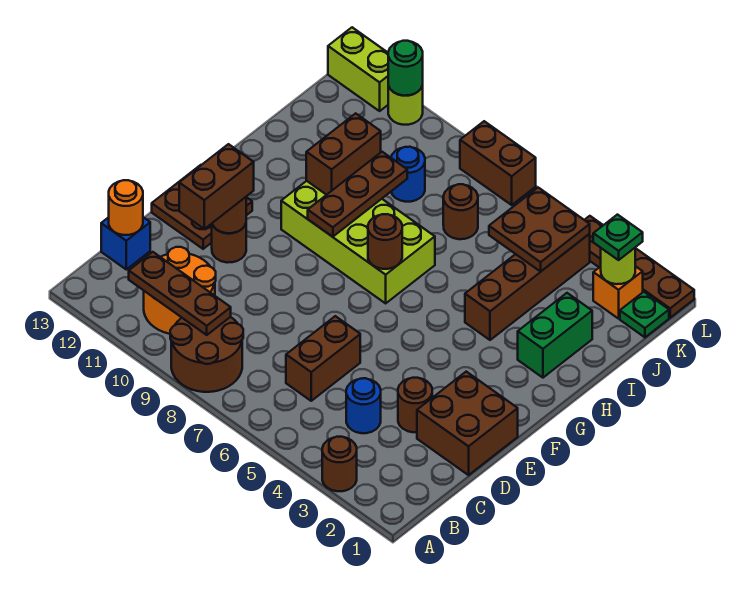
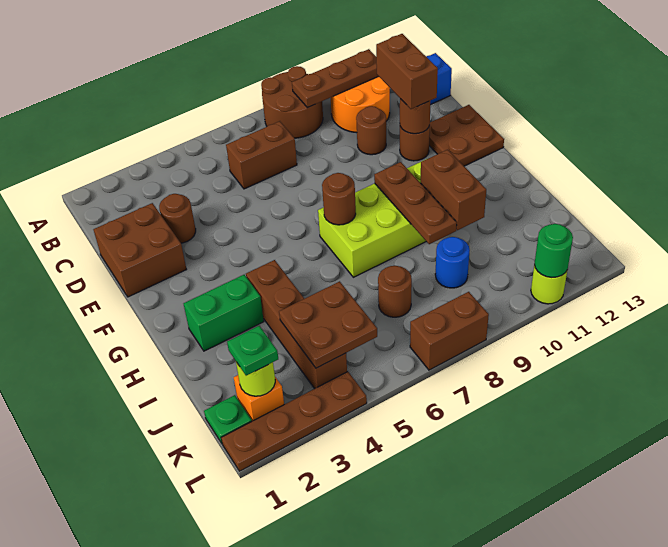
brown round brick A3 level 1 -> brown round brick D10 level 1
blue round brick C4 level 1 -> none
brown brick C6:D6 level 1 -> brown brick C6:C7 level 1
orange round brick C13 level 2 -> none
green brick H2:I2 level 1 -> green brick H2:H3 level 1
lime brick L12:L13 level 1 -> none

